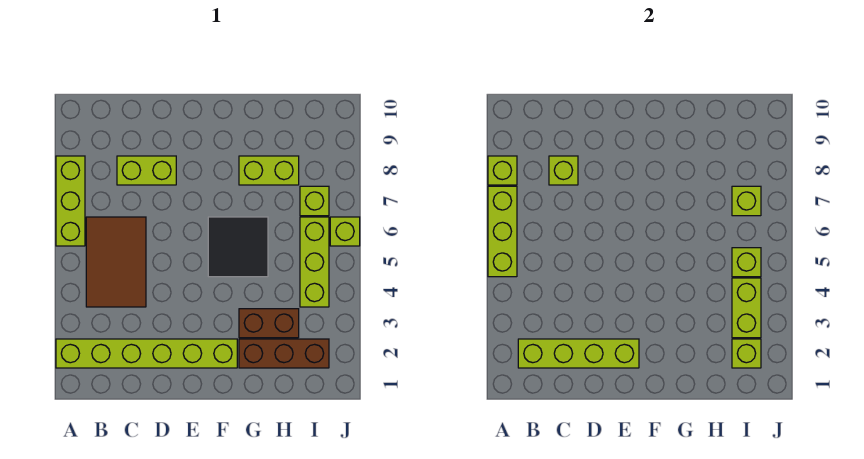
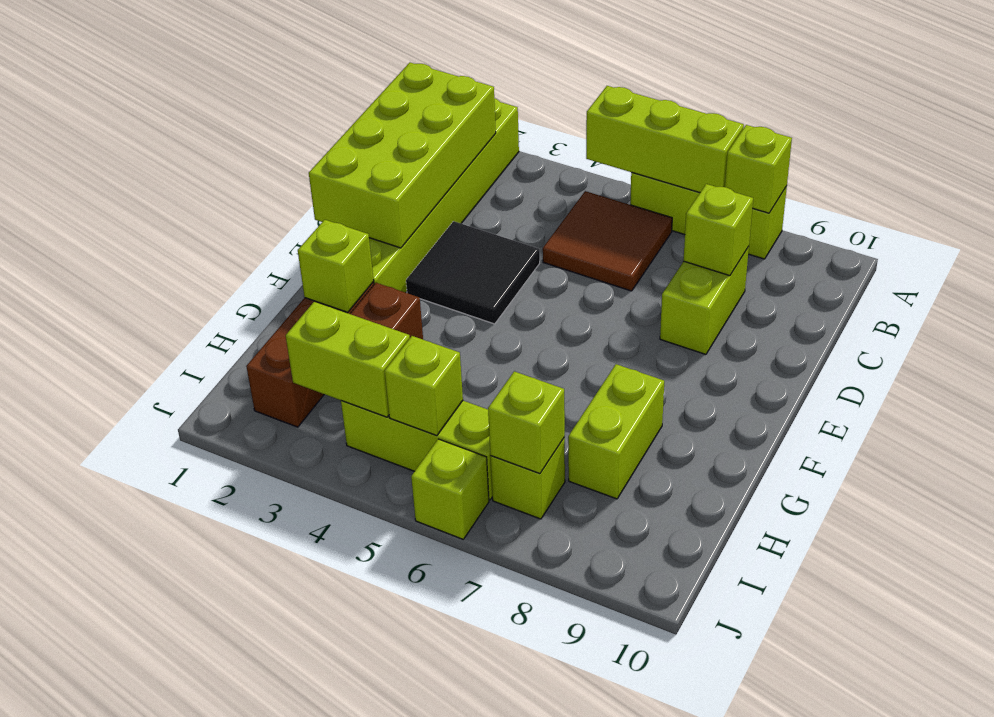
lime brick B2:E2 level 2 -> lime brick B1:E2 level 2
brown tile B4:C6 level 1 -> brown tile B5:C6 level 1
black tile F5:G6 level 1 -> black tile D3:E4 level 1
lime brick I2 level 2 -> lime brick G2 level 2

